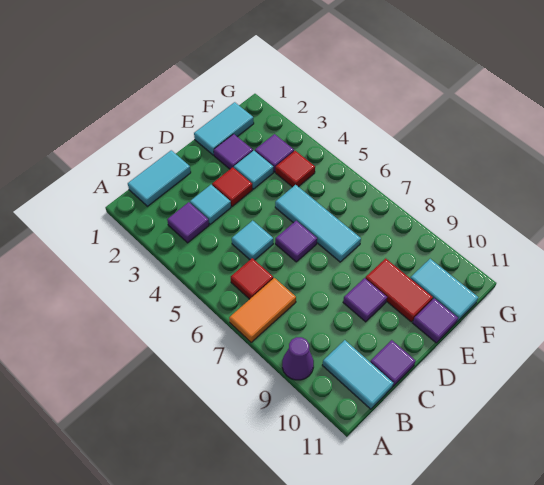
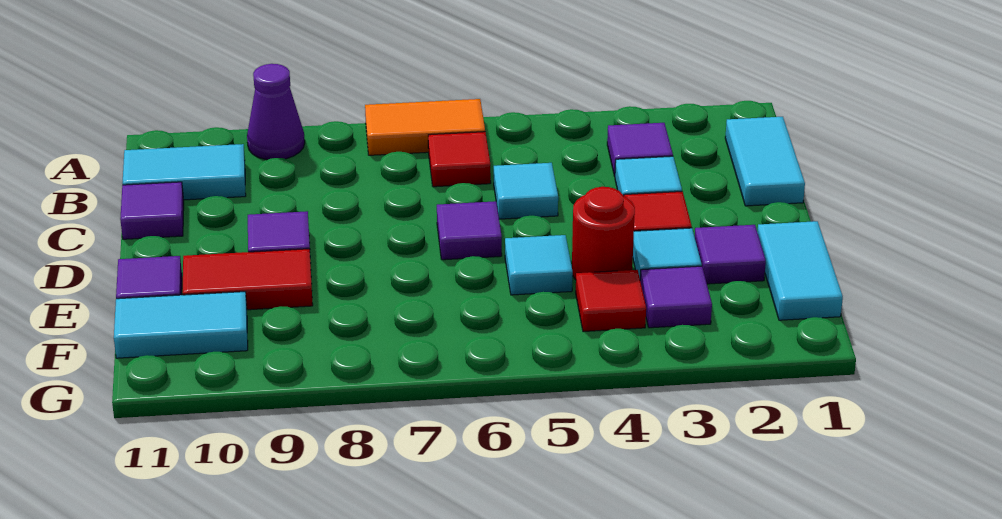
orange tile A7:B7 level 1 -> orange tile A6:A7 level 1
none -> red round brick E4 level 1
cyan tile E5:E7 level 1 -> cyan tile E5 level 1

